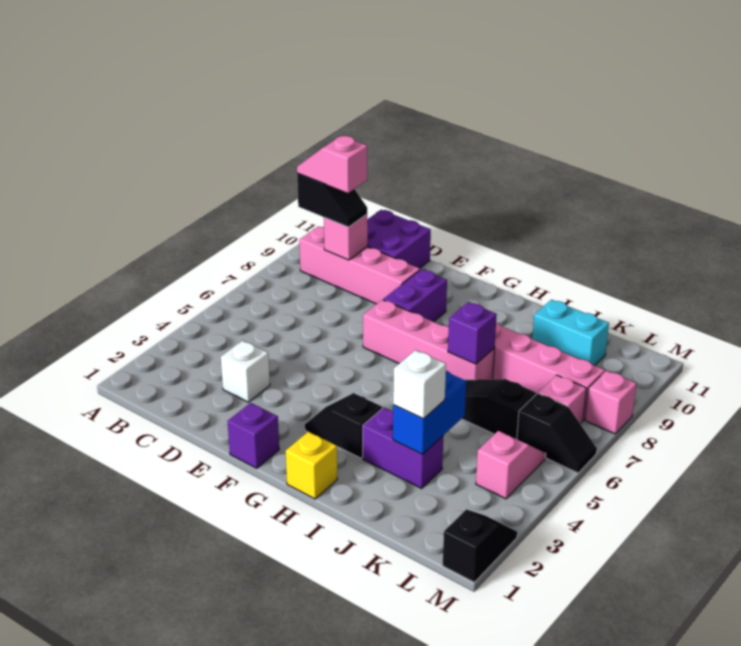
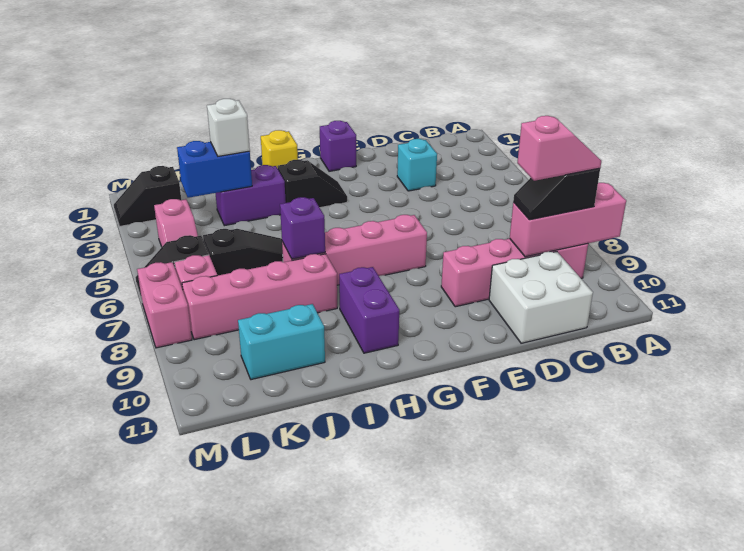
pink brick C9 level 2 -> pink brick A9:C9 level 2
purple brick C10:D11 level 1 -> white brick C10:D11 level 1
white brick D3 level 1 -> cyan brick D3 level 1
purple brick F8:F9 level 1 -> purple brick H9:H10 level 1
blue brick J3:J4 level 2 -> blue brick J3:K3 level 2
black slope M1:M2 level 1 top 1 -> black slope L2:M2 level 1 top L
pink brick M8 level 1 -> pink brick M7:M8 level 1

